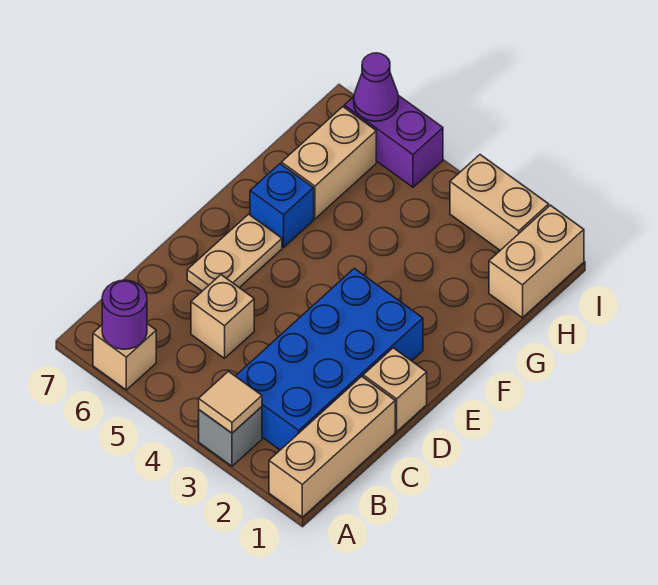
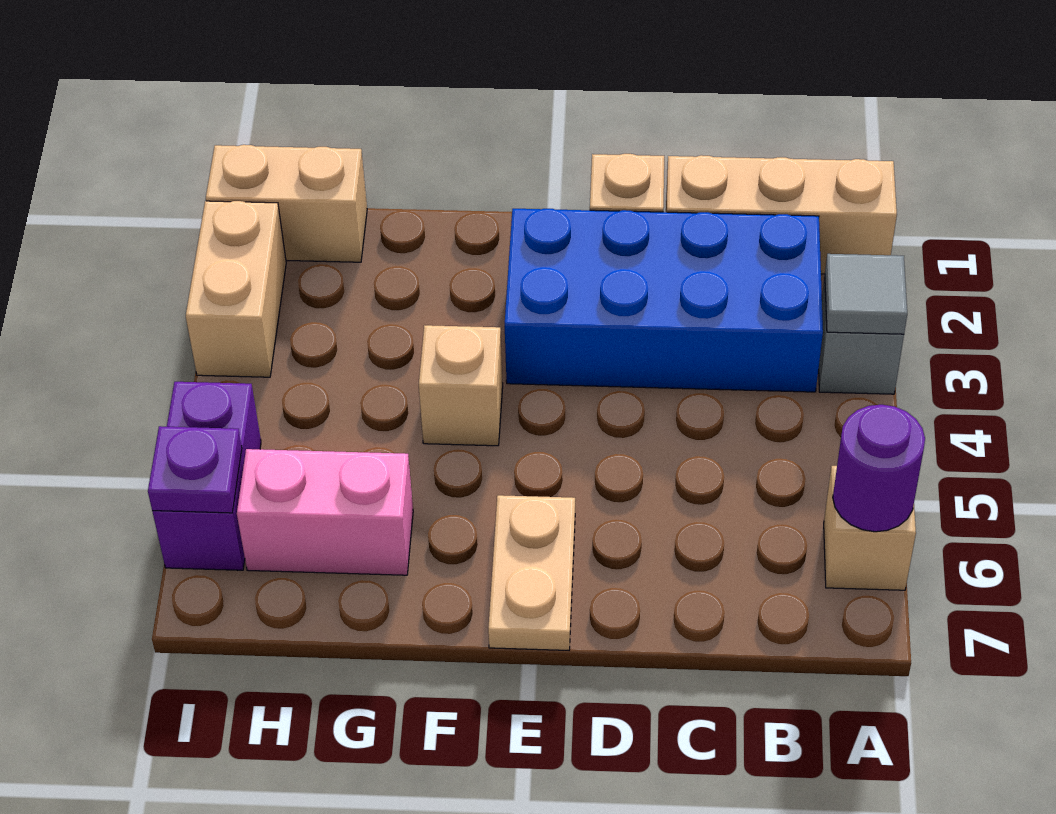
tan tile A3 level 2 -> grey tile A3 level 2
tan brick C5 level 1 -> tan brick F4 level 1
tan plate D6:E6 level 1 -> tan plate E6:E7 level 1
blue brick F6 level 1 -> none
tan brick G6:H6 level 1 -> pink brick G6:H6 level 1
purple cone I6 level 2 -> purple plate I6 level 2

